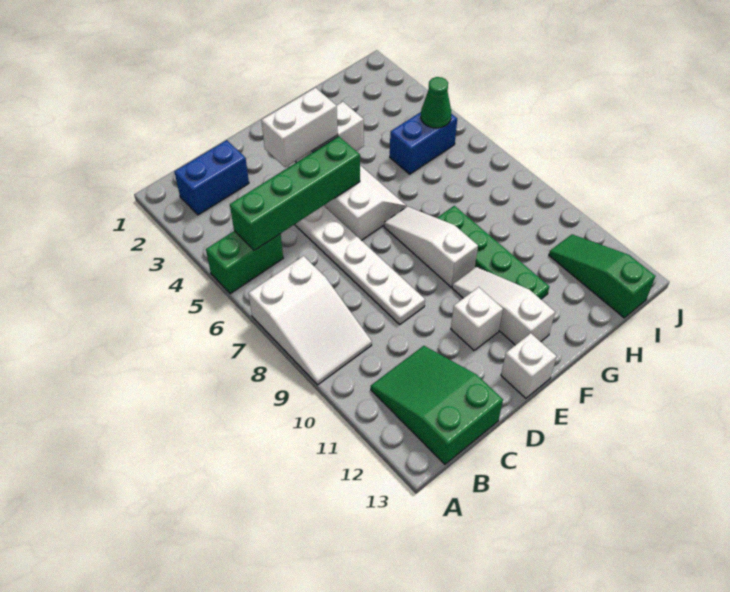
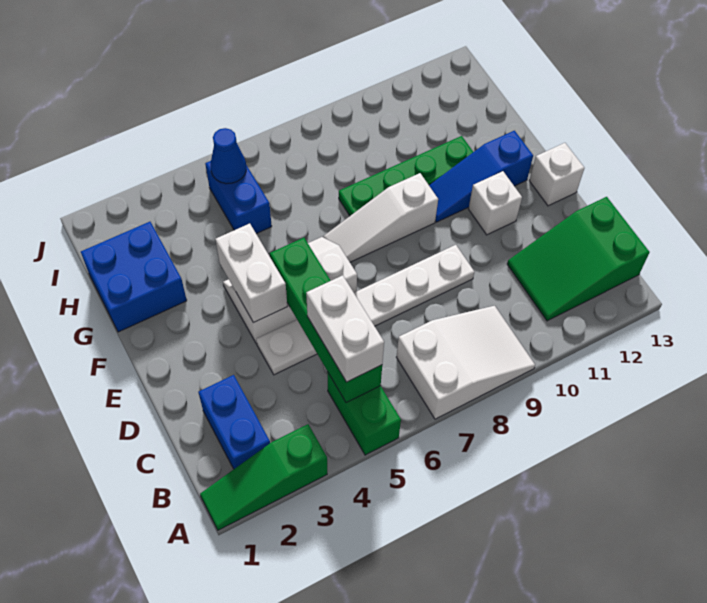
white brick D4:E4 level 3 -> white brick B5:C5 level 3
white slope F10:F12 level 1 top 12 -> blue slope F10:F12 level 1 top 12
none -> blue brick G1:H2 level 1
green cone I5 level 2 -> blue cone I5 level 2
green slope I11:I13 level 1 top 13 -> green slope A1:A3 level 1 top 3

